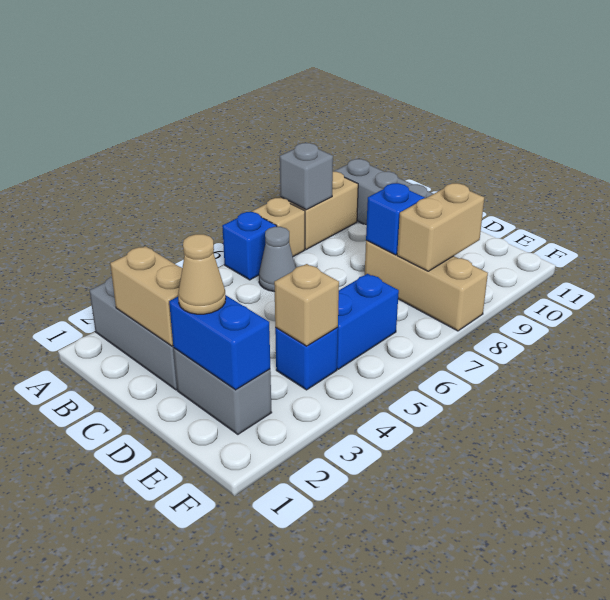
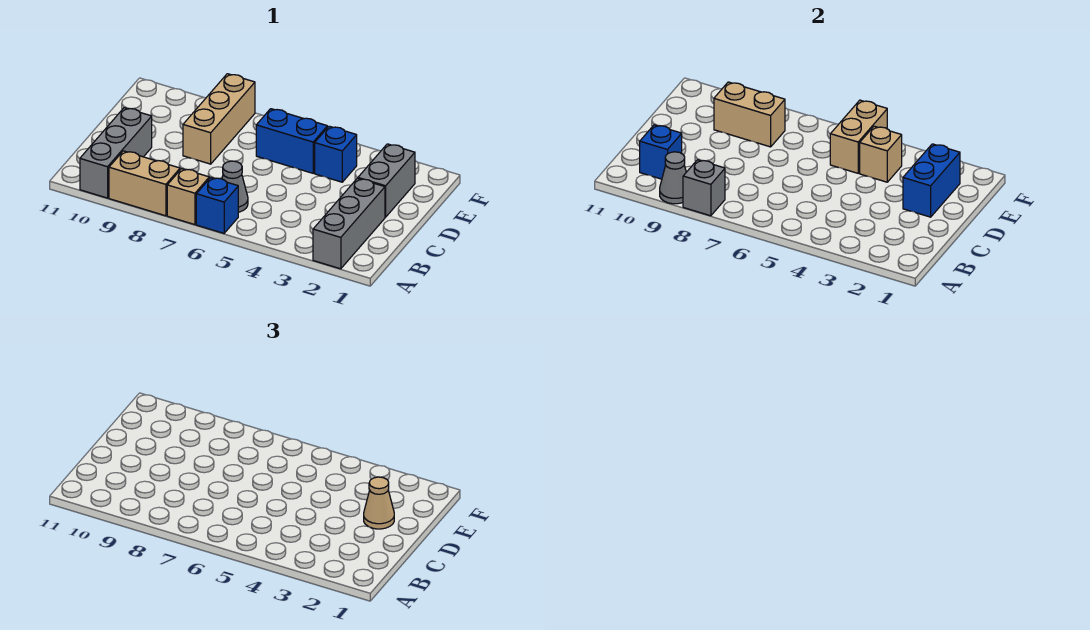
none -> grey cone A9 level 2
tan brick B2:C2 level 2 -> tan brick E5:F5 level 2
blue brick D8 level 2 -> blue brick B10 level 2

